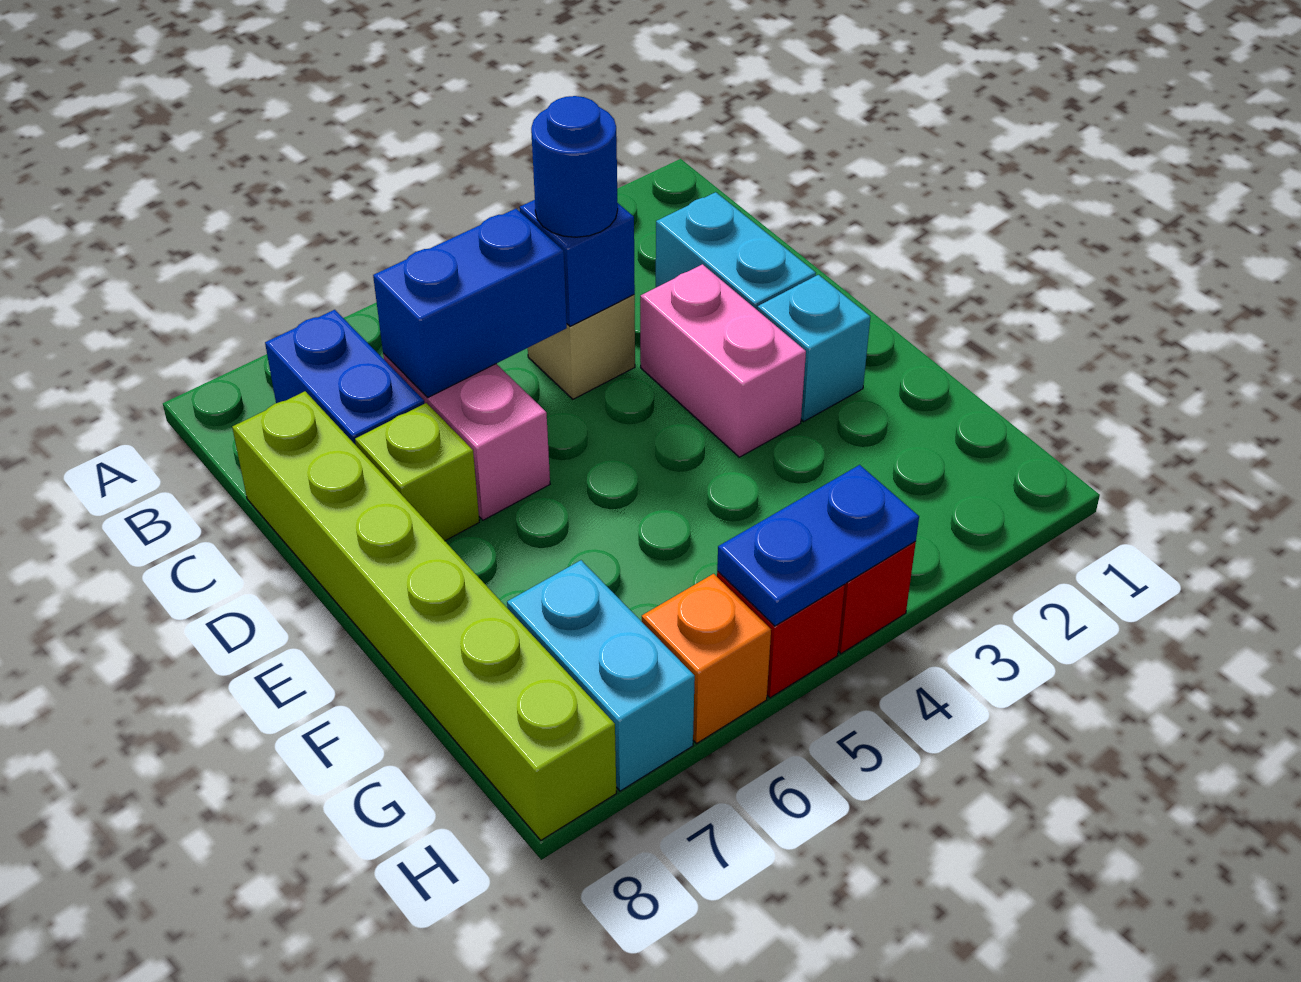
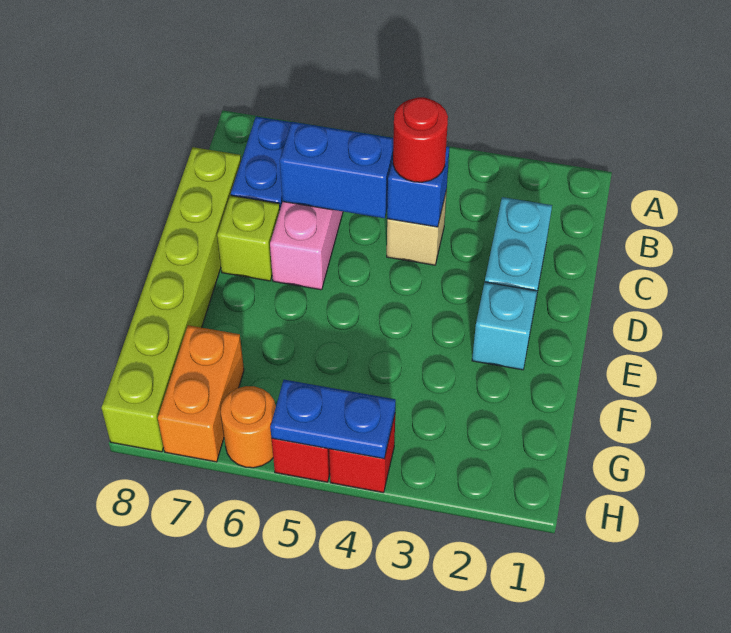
blue round brick C4 level 3 -> red round brick C4 level 3
pink brick D3:E3 level 1 -> none
cyan brick G7:H7 level 1 -> orange brick G7:H7 level 1
orange brick H6 level 1 -> orange round brick H6 level 1

